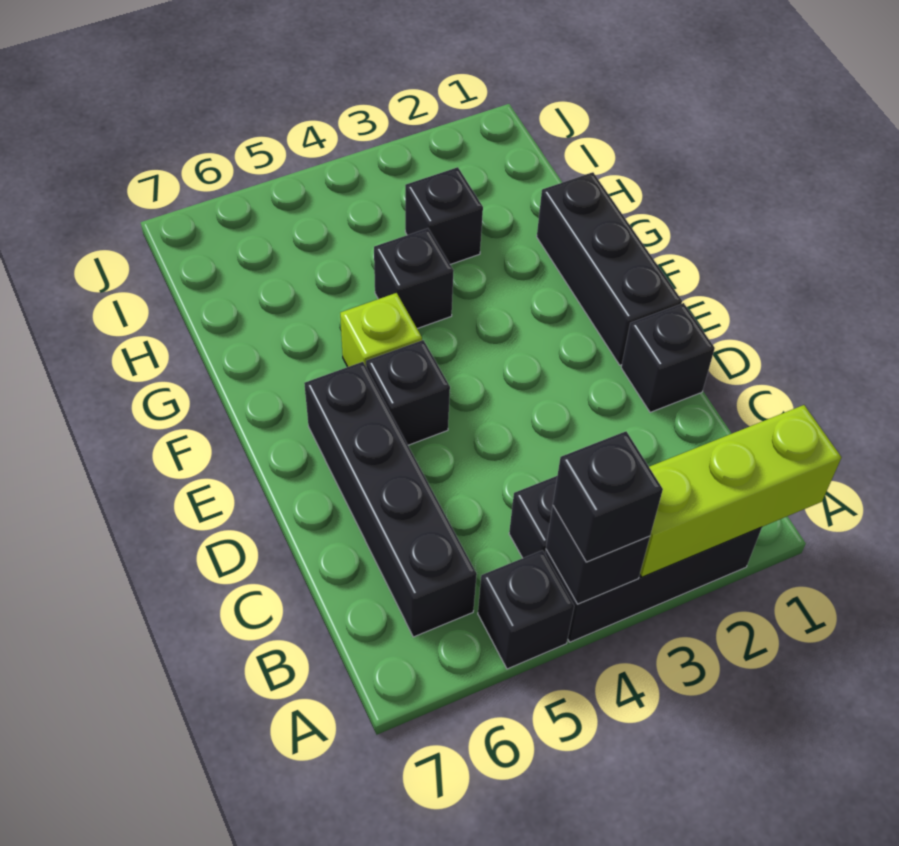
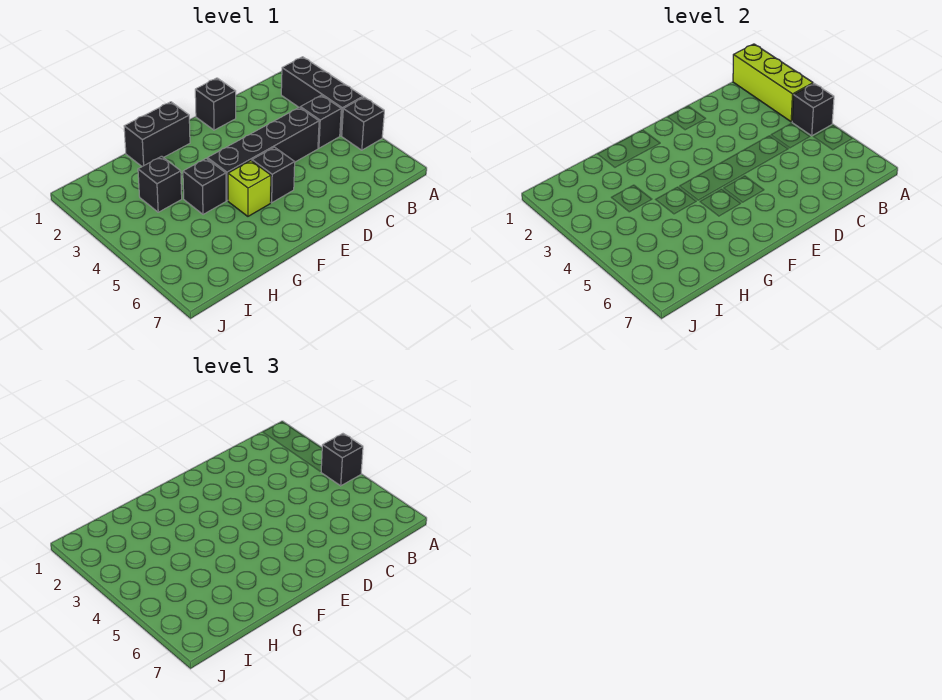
black brick B6:E6 level 1 -> black brick C4:F4 level 1
black brick E1:G1 level 1 -> black brick F1:G1 level 1

